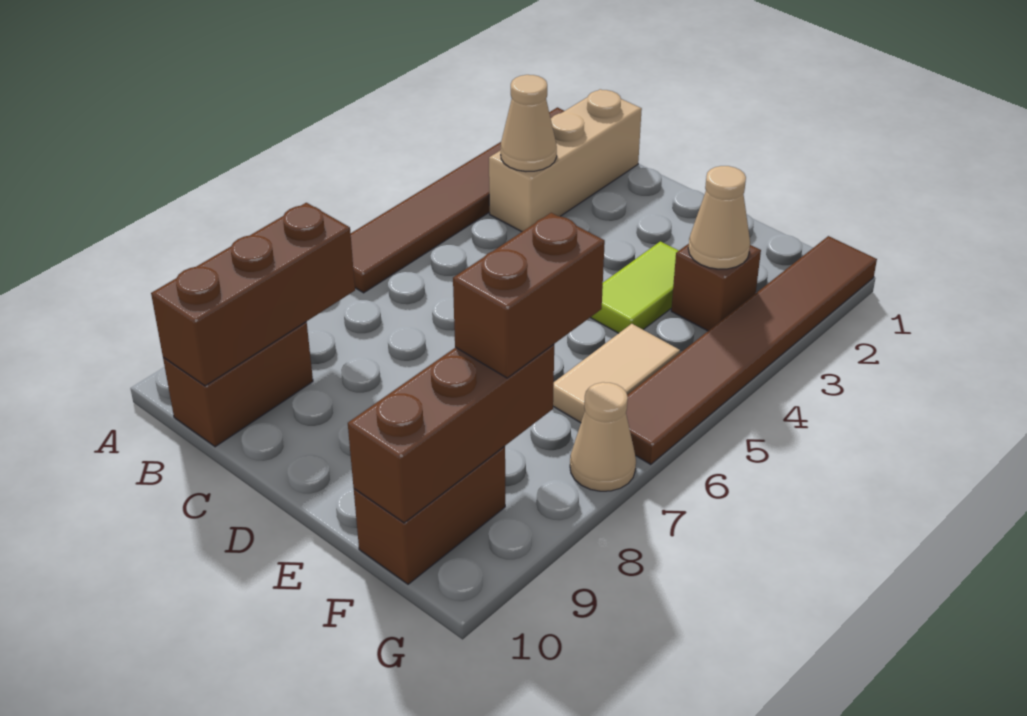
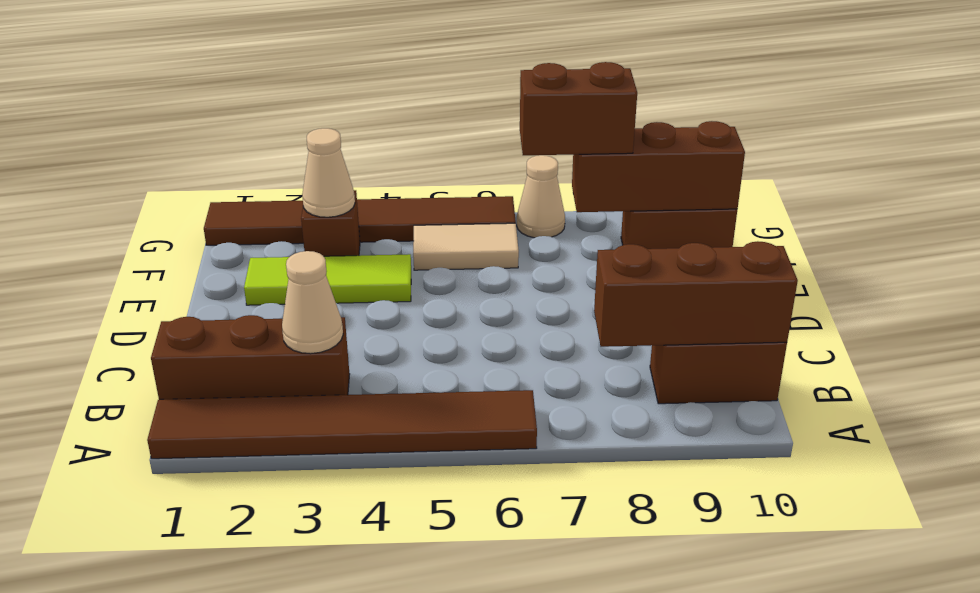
tan brick B1:B3 level 1 -> brown brick B1:B3 level 1
lime tile E3:E4 level 1 -> lime tile E2:E4 level 1

